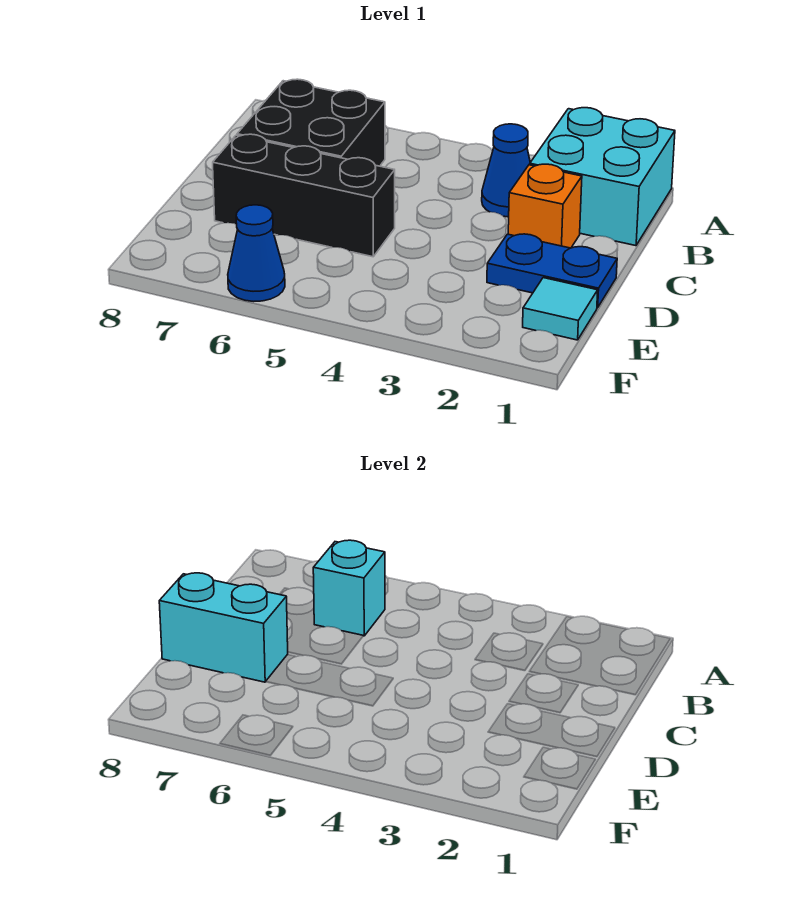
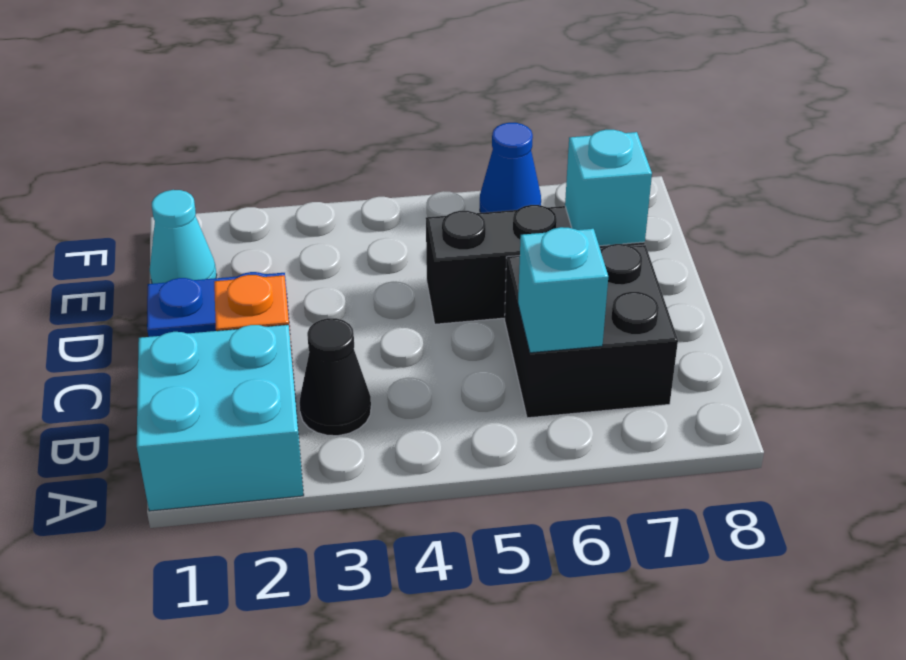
blue cone B3 level 1 -> black cone B3 level 1
cyan brick D7:D8 level 2 -> cyan brick D7 level 2
cyan tile E1 level 1 -> cyan cone E1 level 1

